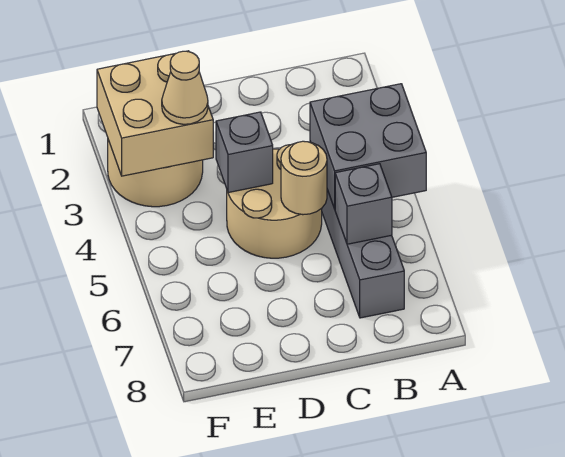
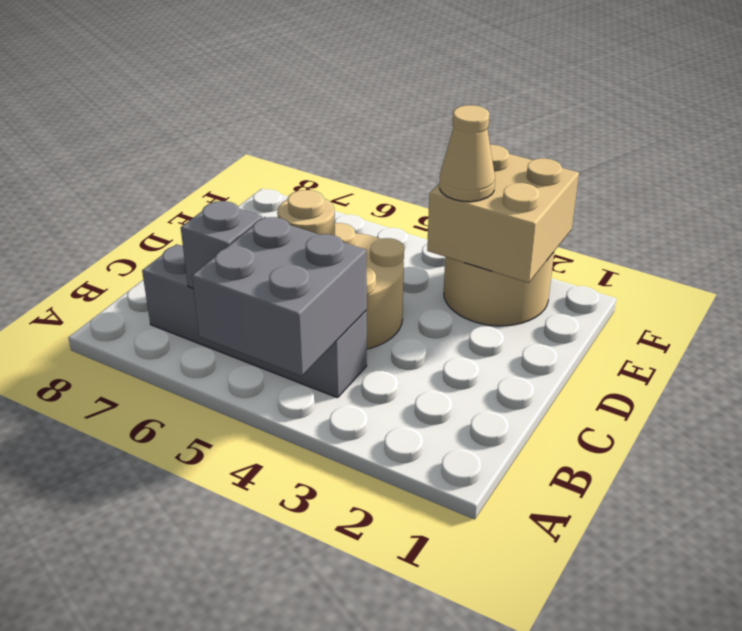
grey brick D4 level 2 -> none

